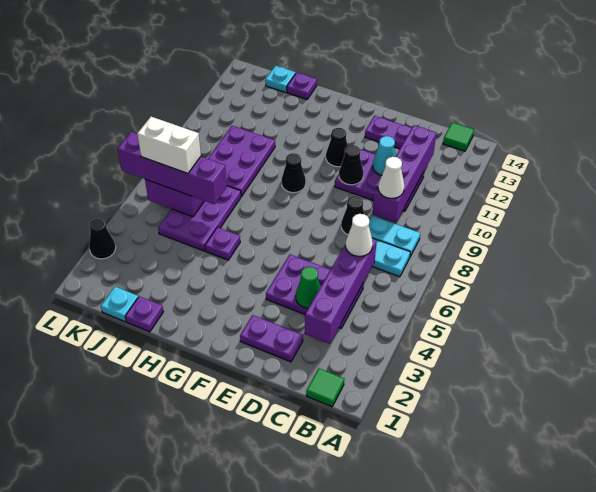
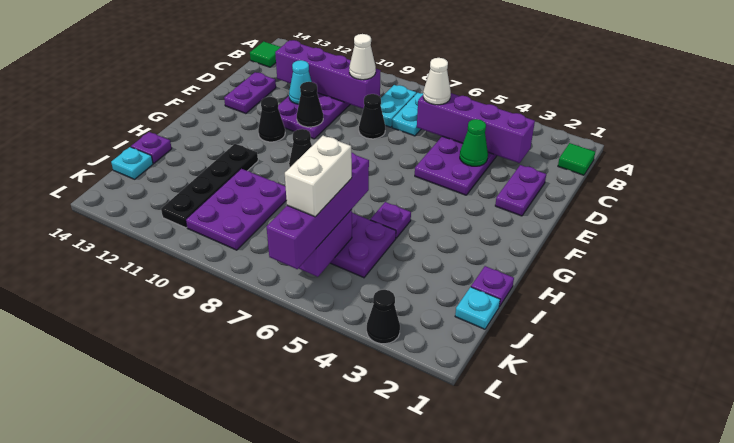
none -> black plate H11:K11 level 1
purple plate I8:J10 level 1 -> purple plate I9:K10 level 1

